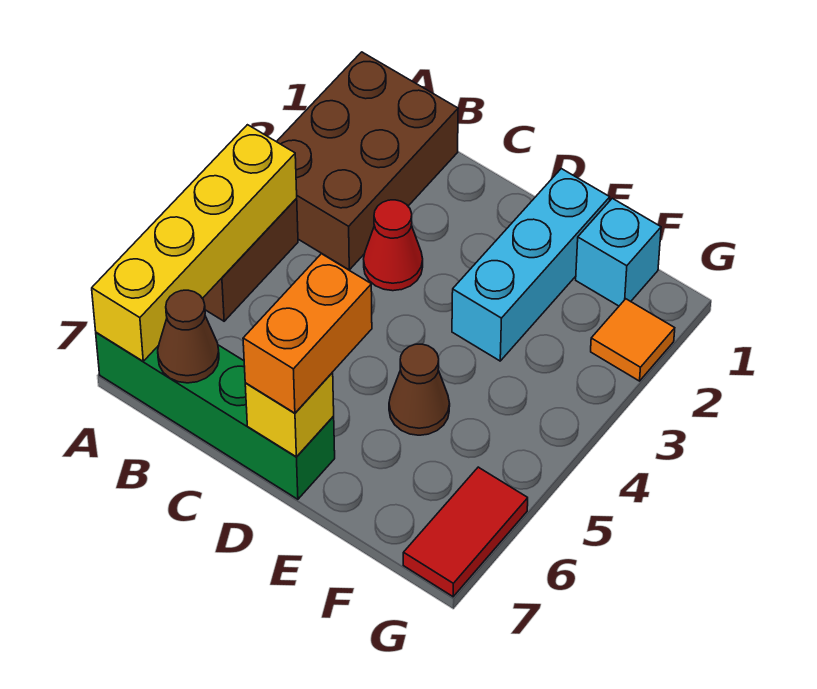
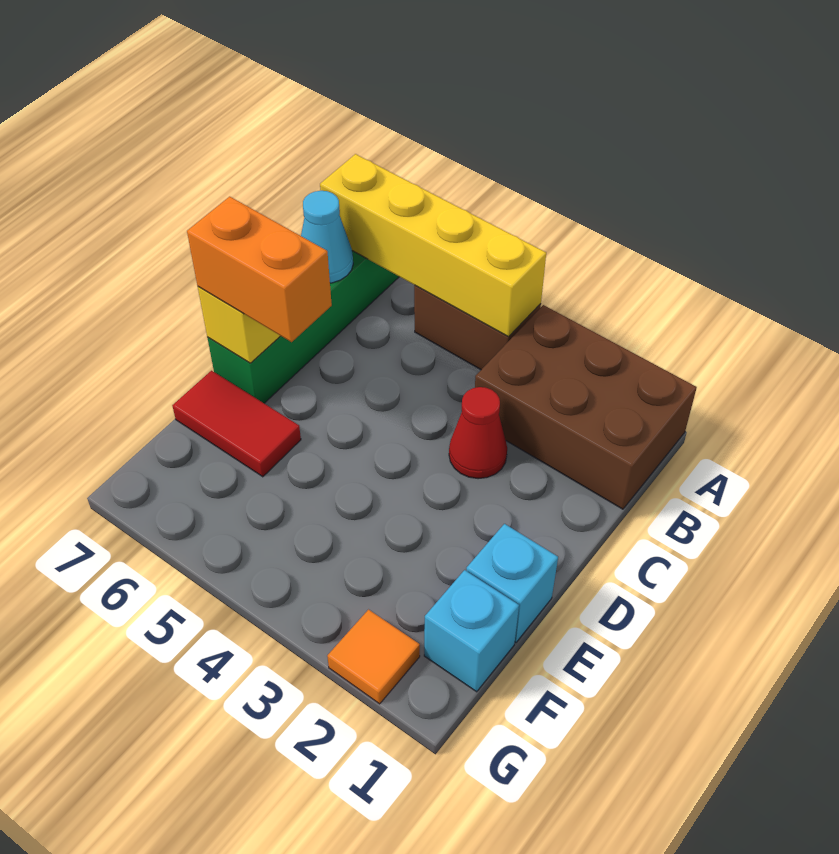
brown cone B7 level 2 -> cyan cone B7 level 2
cyan brick E1:E3 level 1 -> cyan brick E1 level 1
brown cone E5 level 1 -> none
red tile G6:G7 level 1 -> red tile E6:E7 level 1

